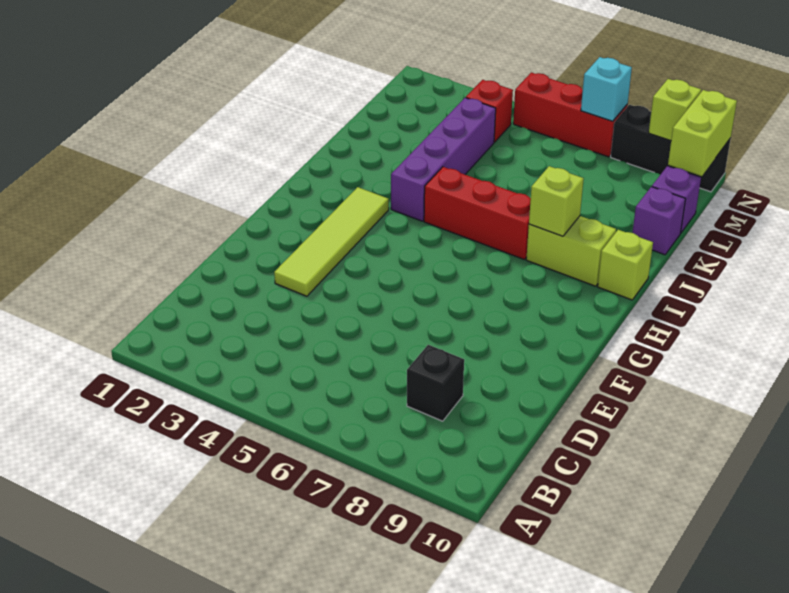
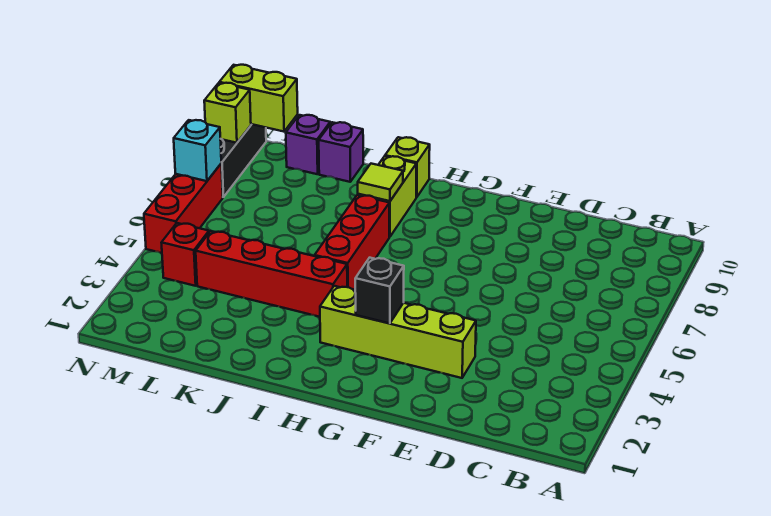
black brick C8 level 1 -> black brick G3 level 2
lime tile E3:H3 level 1 -> lime brick E3:H3 level 1
purple brick I4:L4 level 1 -> red brick I4:L4 level 1
lime brick I8 level 2 -> lime tile I8 level 2

